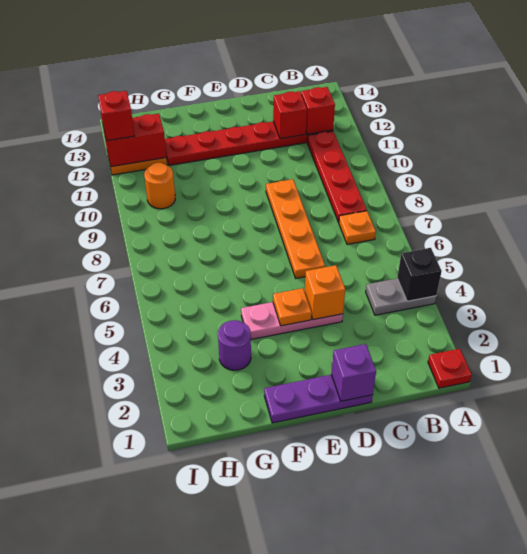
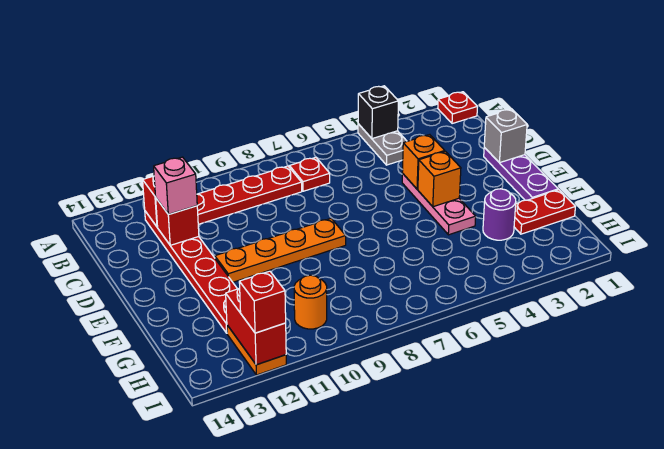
orange plate B7 level 1 -> red plate B7 level 1
none -> pink brick C12 level 3
purple brick D1 level 2 -> grey brick D1 level 2
orange plate D6:D9 level 1 -> orange plate E8:E11 level 1
orange plate E4 level 2 -> orange brick E4 level 2
none -> red plate G1:G2 level 1

